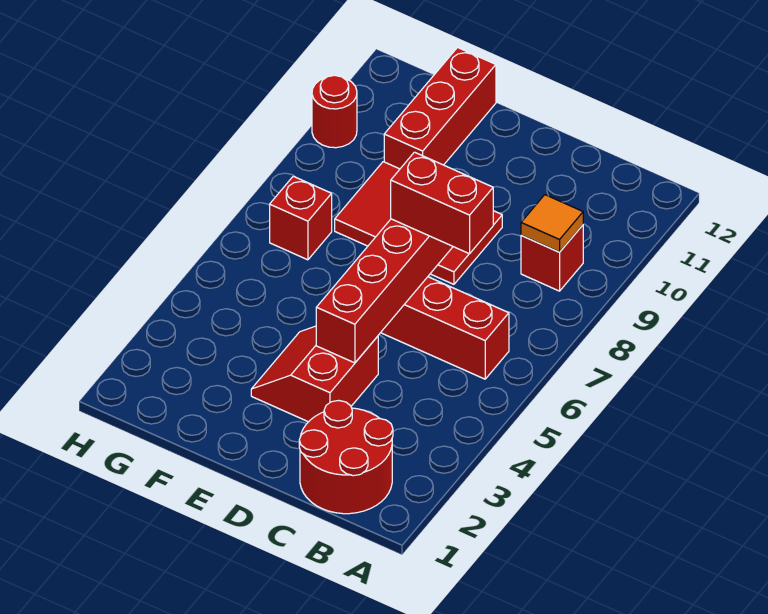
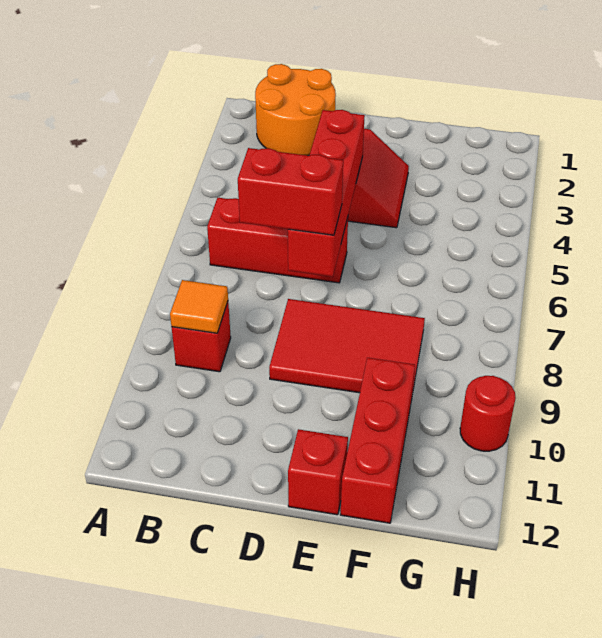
red round brick B1:C2 level 1 -> orange round brick B1:C2 level 1
red brick G7 level 1 -> red brick E12 level 1

